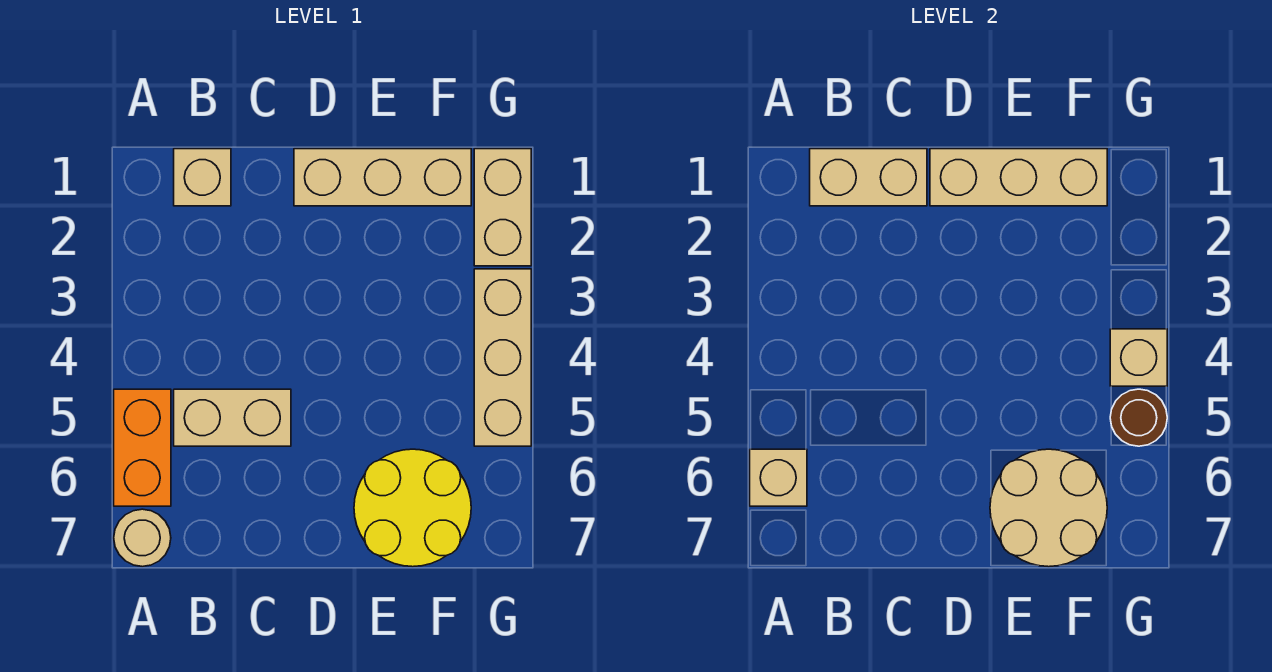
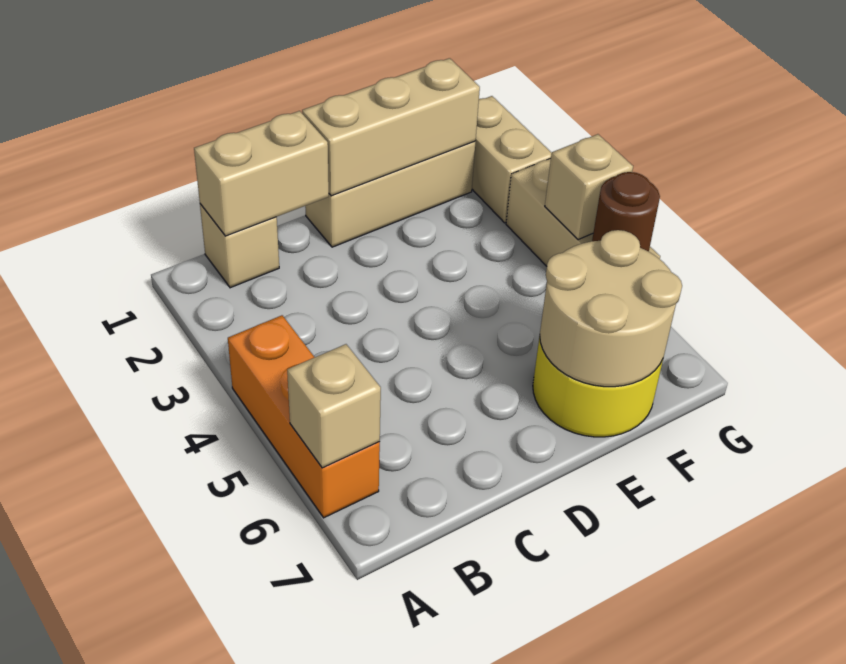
orange brick A5:A6 level 1 -> orange brick A4:A6 level 1
tan round brick A7 level 1 -> none
tan brick B5:C5 level 1 -> none

